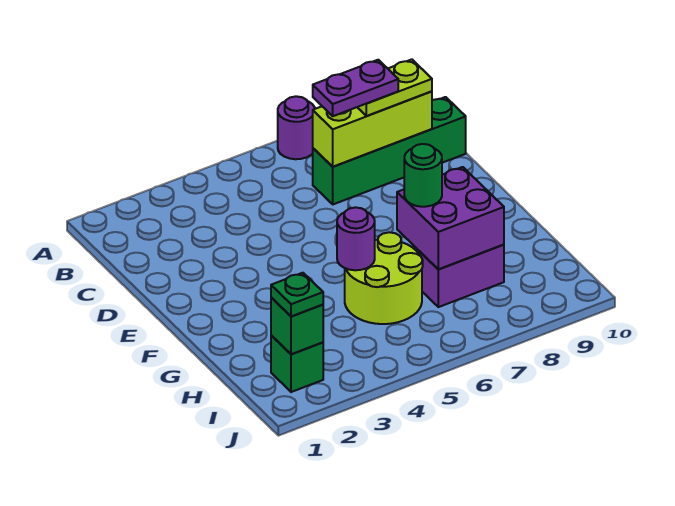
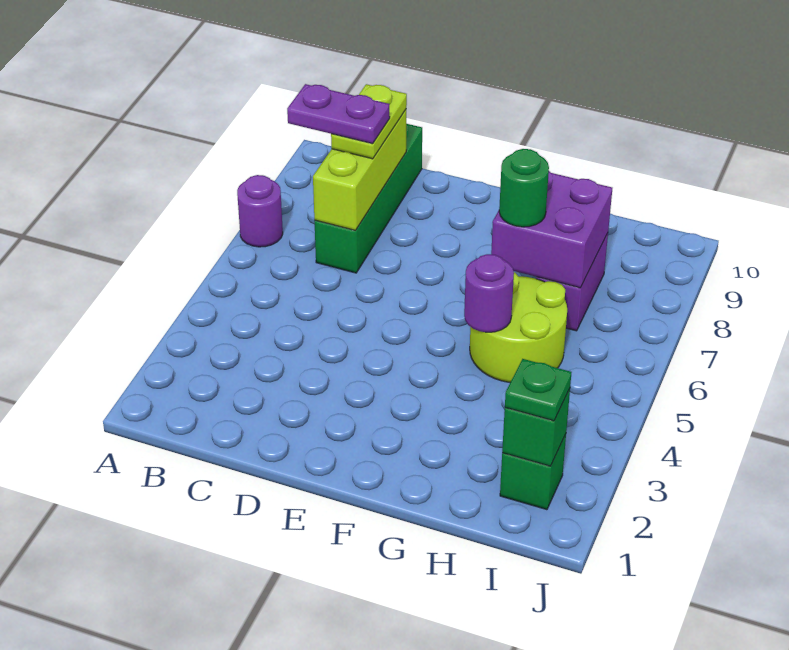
purple plate C7:C8 level 4 -> purple plate B8:C8 level 4

